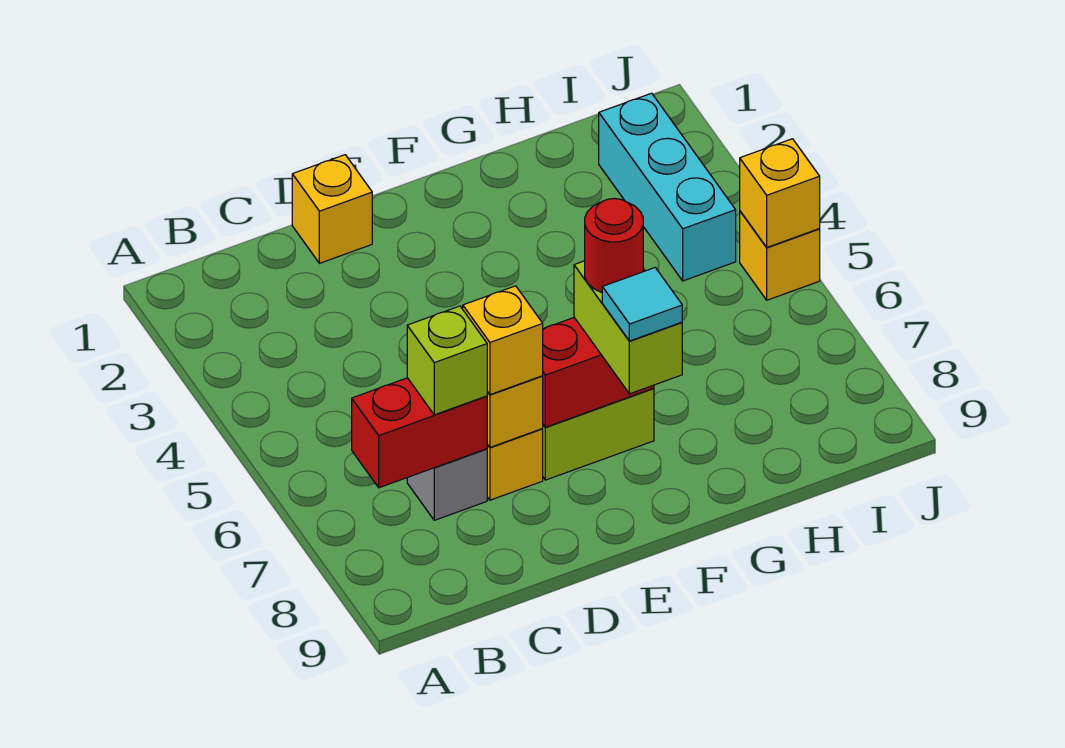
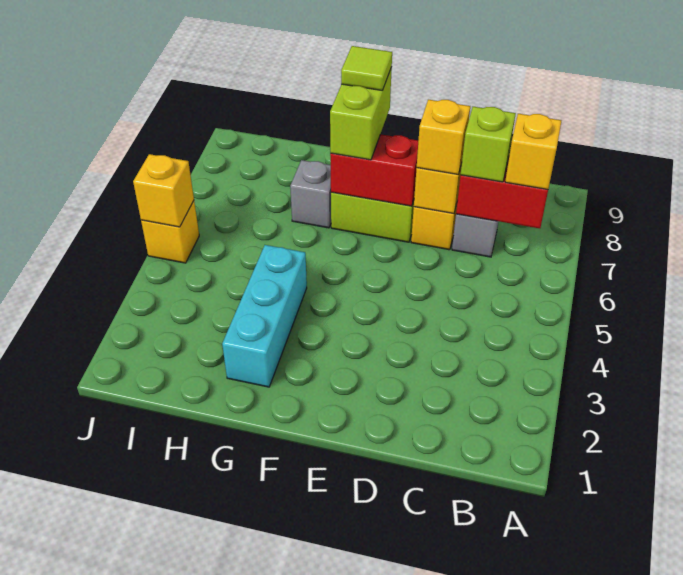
yellow brick D1 level 1 -> yellow brick B7 level 3
red round brick F7 level 4 -> none
cyan tile F8 level 4 -> lime tile F8 level 4
none -> grey brick G7 level 1
cyan brick I2:I4 level 1 -> cyan brick G2:G4 level 1

